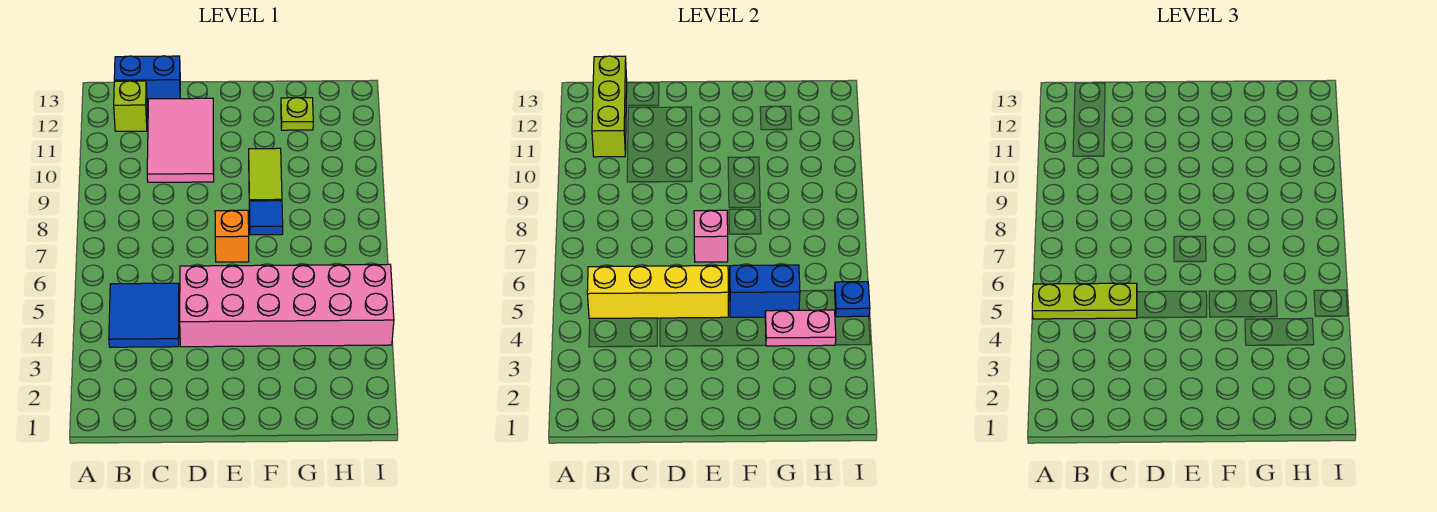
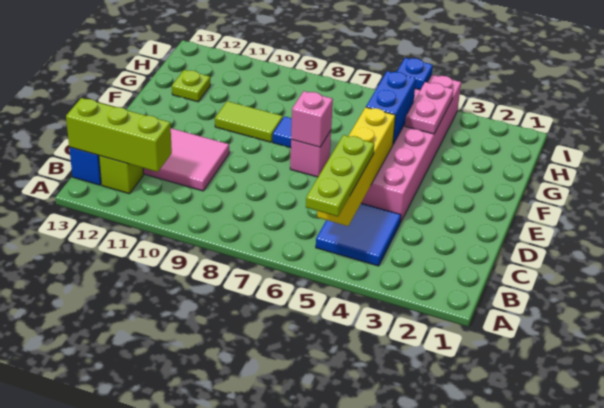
orange brick E7 level 1 -> pink brick E7 level 1

